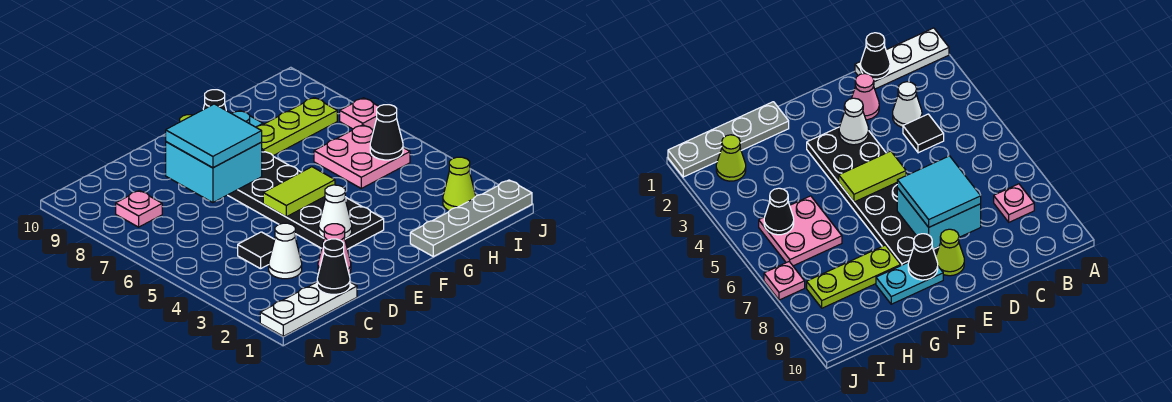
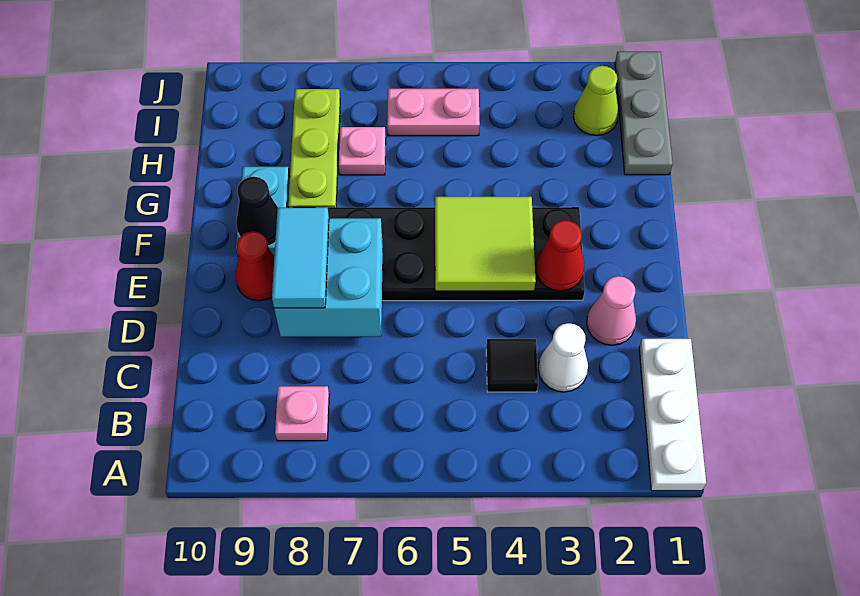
black cone C1 level 2 -> none
cyan tile D7:E8 level 3 -> cyan tile D8:E8 level 3
white cone E3 level 2 -> red cone E3 level 2
lime tile E5:F5 level 2 -> lime tile E4:F5 level 2
lime cone E9 level 1 -> red cone E9 level 1
grey plate G1:J1 level 1 -> grey plate H1:J1 level 1
pink plate H5:I6 level 1 -> pink plate I5:I6 level 1
black cone I5 level 2 -> none
pink plate J7 level 1 -> pink plate H7 level 1

